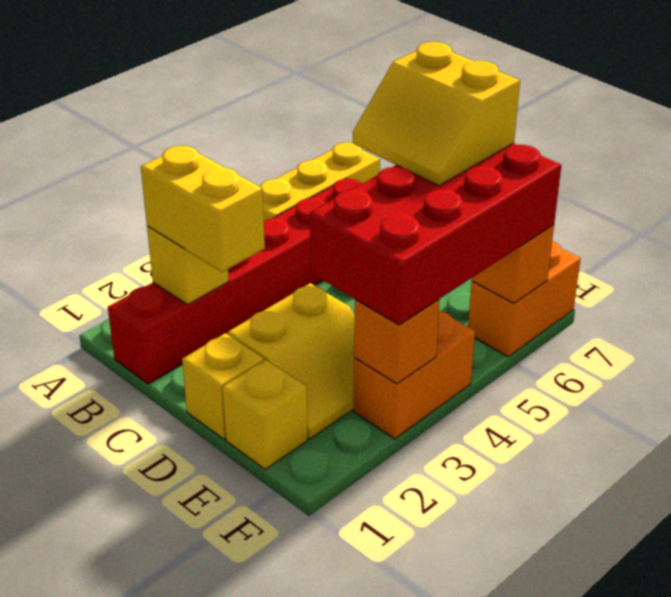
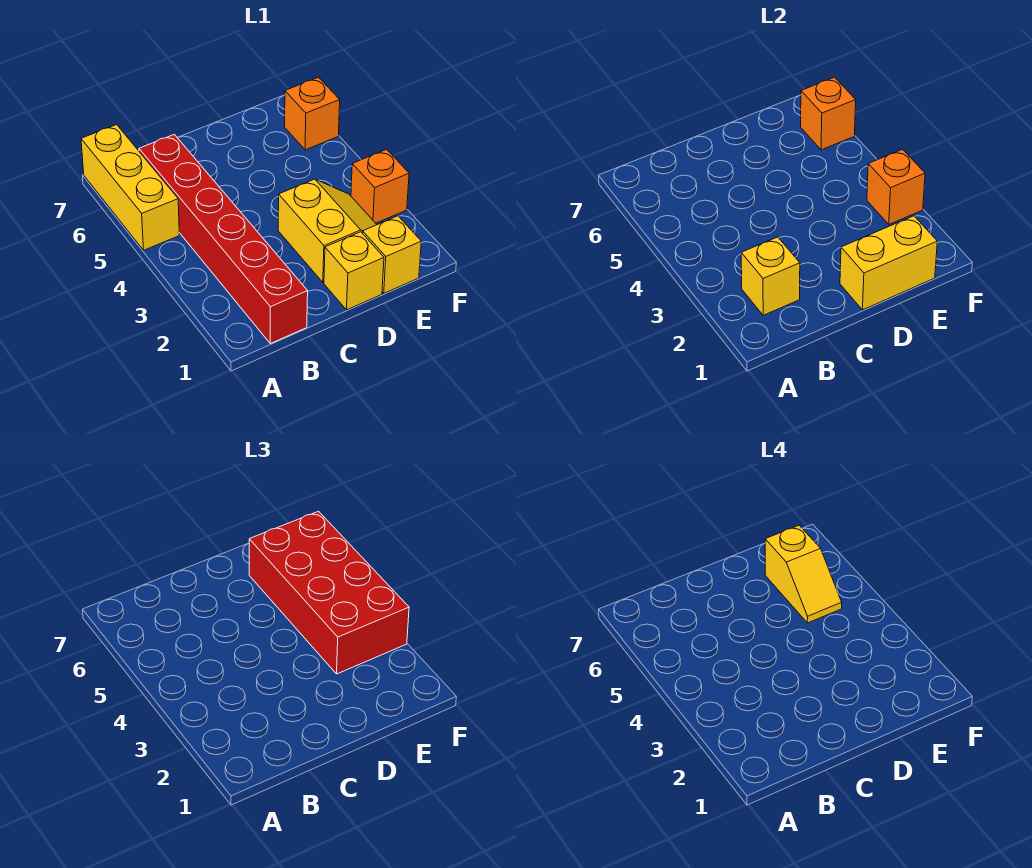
yellow brick B2:C2 level 3 -> yellow brick D1:E1 level 2
yellow slope D5:E6 level 4 top 6 -> yellow slope E5:E6 level 4 top 6
orange brick F3:F4 level 1 -> orange brick F3 level 1
orange brick F6:F7 level 1 -> orange brick F6 level 1

